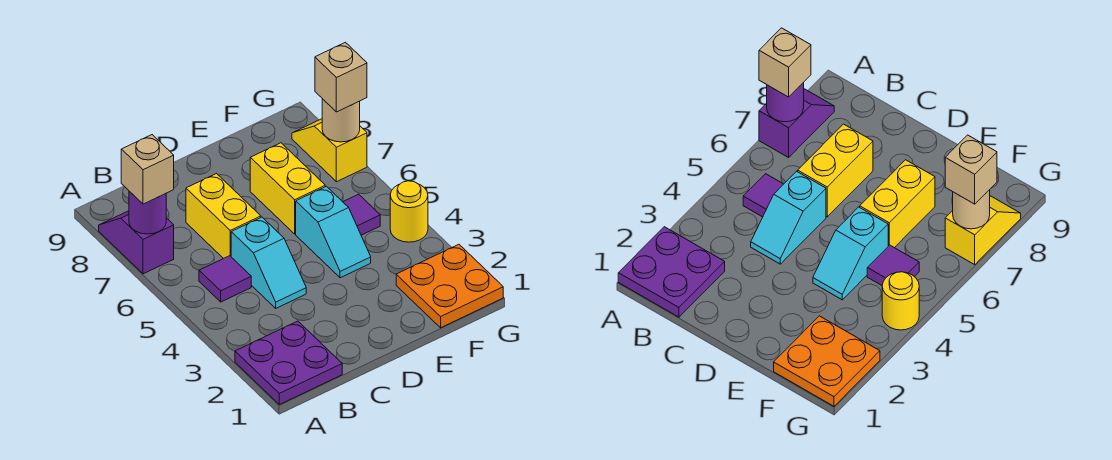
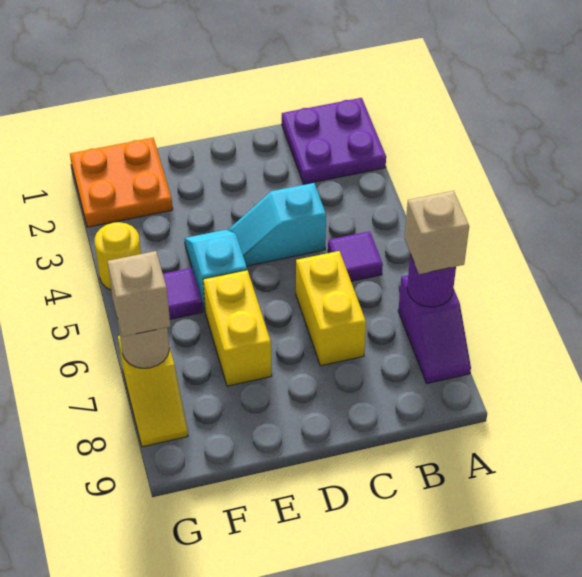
cyan slope C4:C5 level 1 top 5 -> cyan slope C4:D4 level 1 top C

